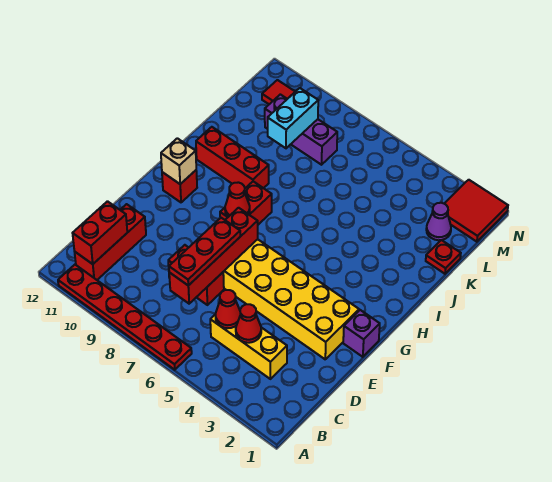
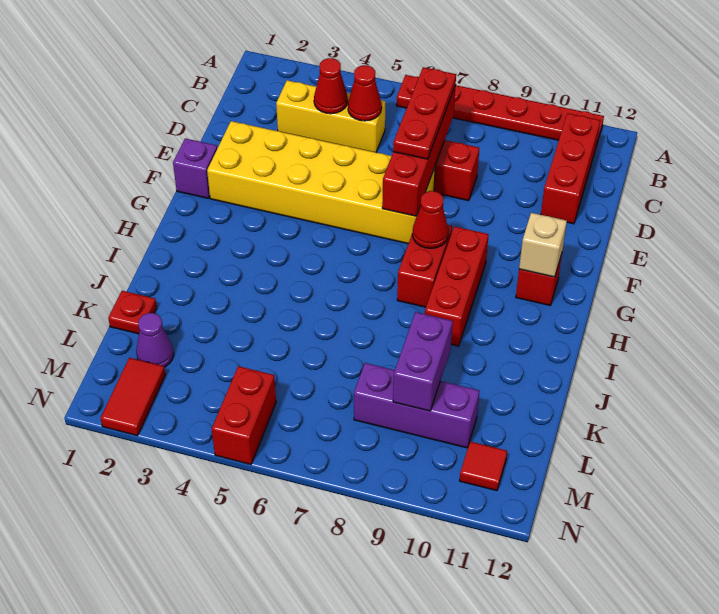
red brick B11:C11 level 2 -> red brick M5:N5 level 1
red brick I9:I11 level 1 -> red brick G9:I9 level 1
cyan brick K9:L9 level 2 -> purple brick K9:L9 level 2
red tile M1:N2 level 1 -> red tile M2:N2 level 1

